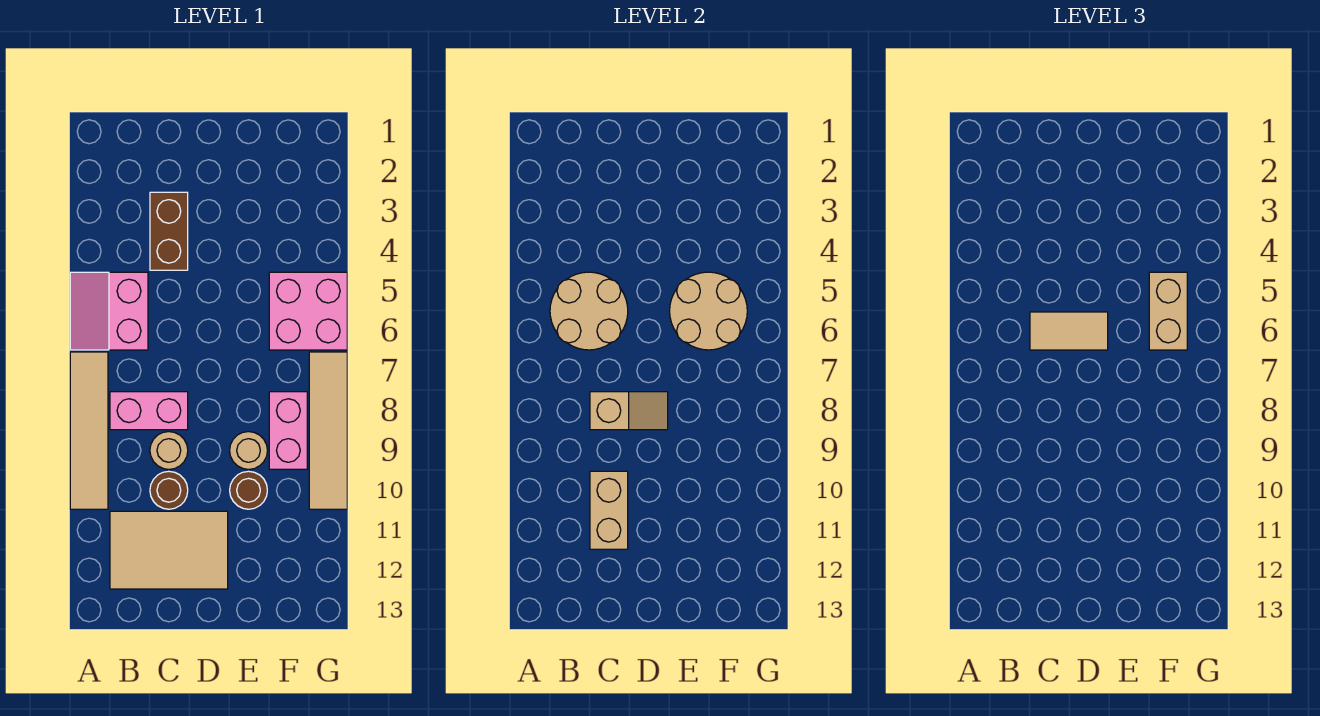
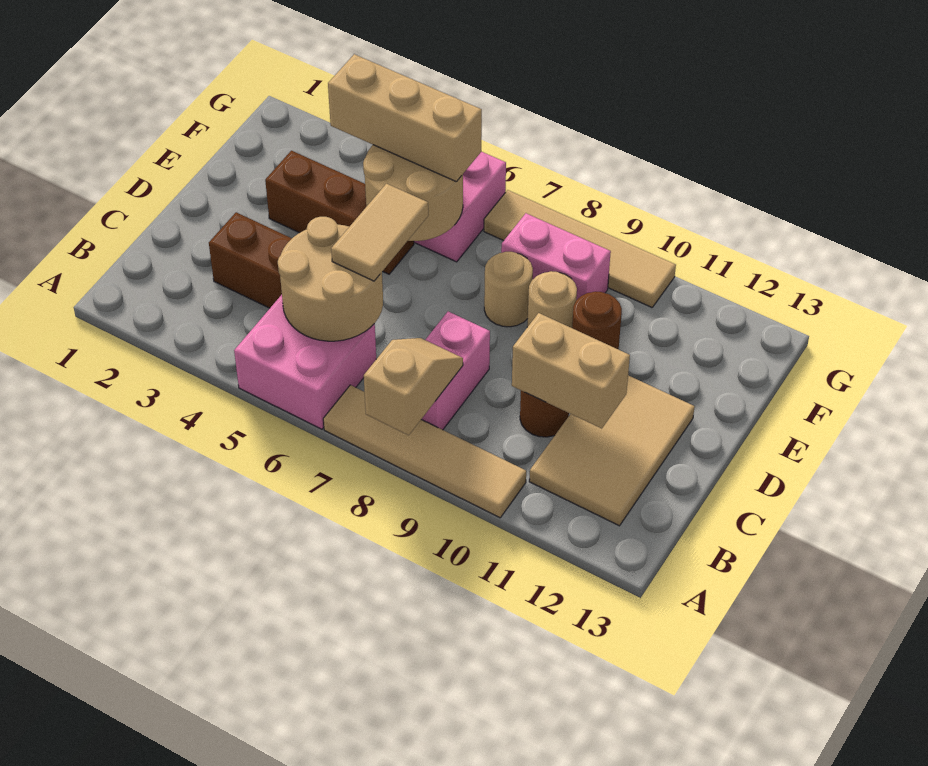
pink slope A5:B6 level 1 top B -> pink brick A5:B6 level 1
tan slope C8:D8 level 2 top C -> tan slope A8:B8 level 2 top A
tan round brick C9 level 1 -> tan round brick E8 level 1
none -> brown brick E3:E5 level 1
tan brick F5:F6 level 3 -> tan brick F4:F6 level 3

